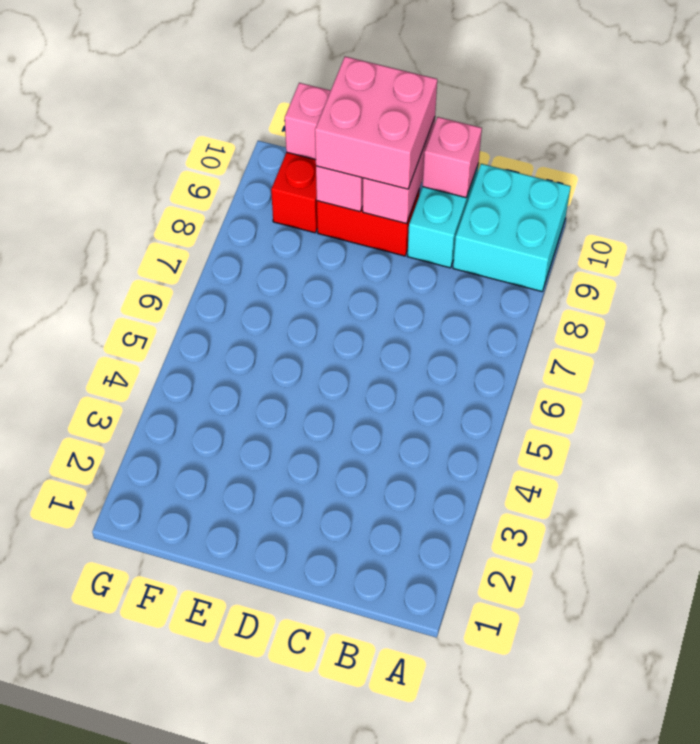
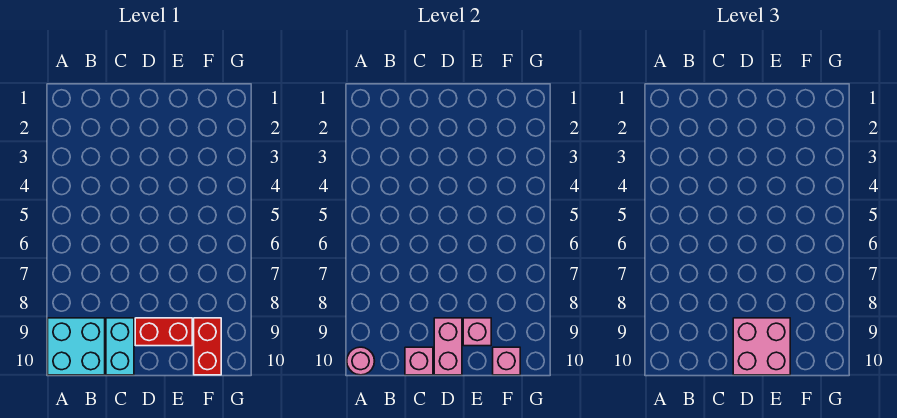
none -> pink round brick A10 level 2

